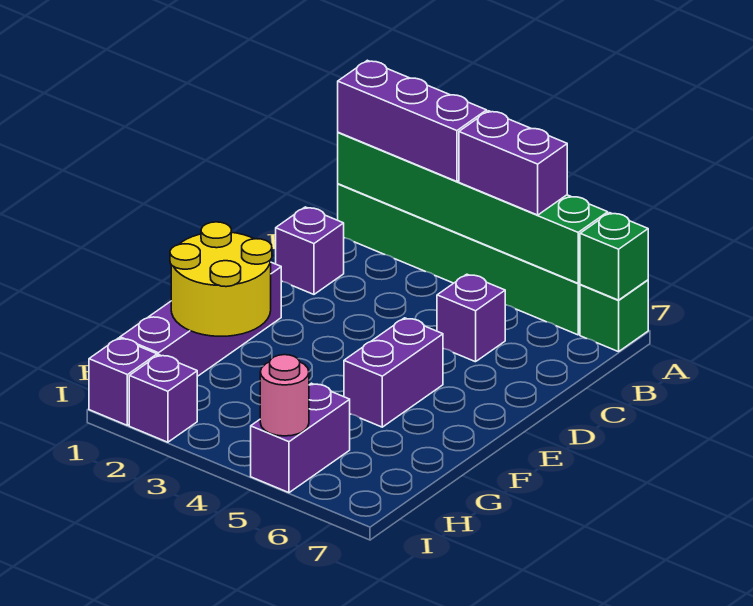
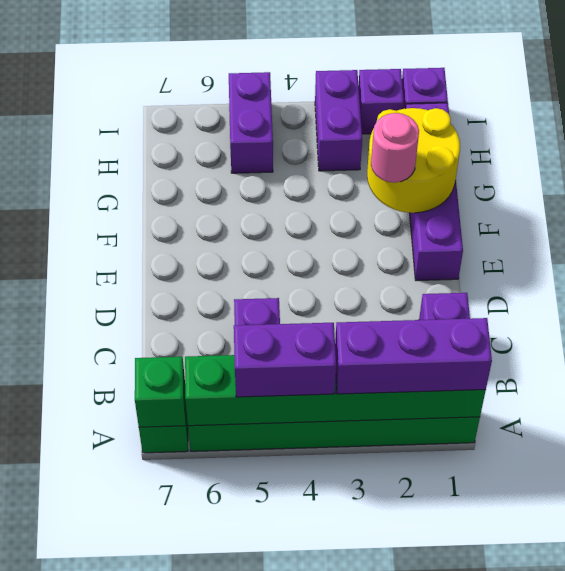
purple brick E5:F5 level 1 -> purple brick H3:I3 level 1
pink round brick I5 level 2 -> pink round brick F2 level 3

